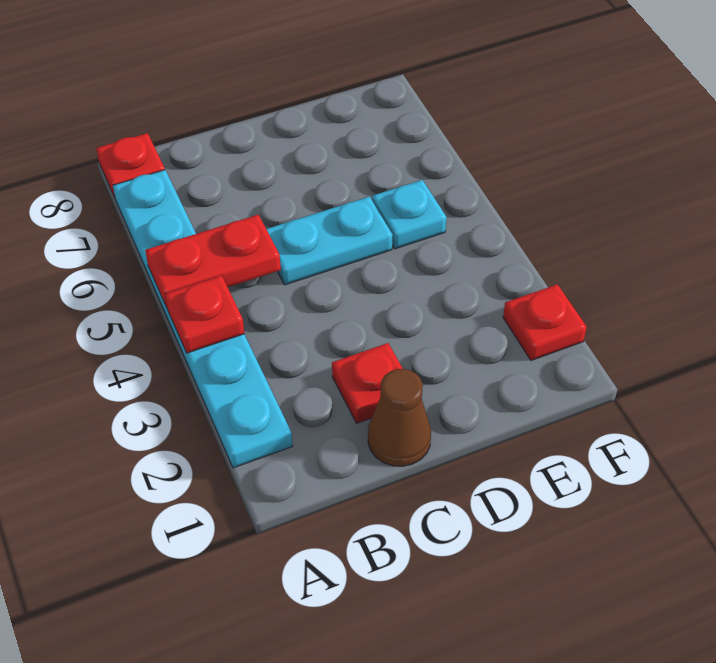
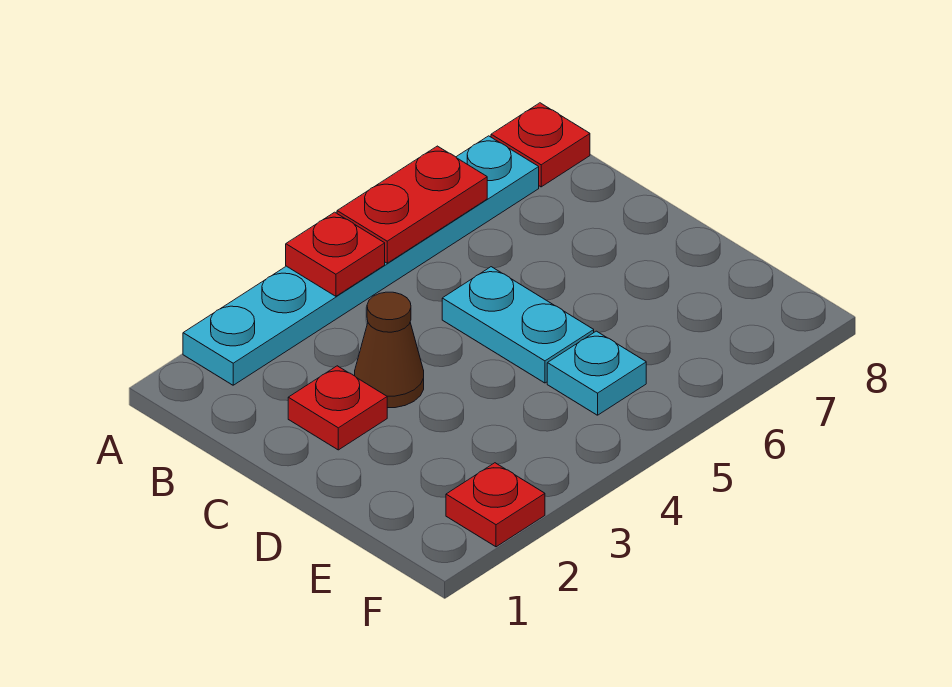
red plate A5:B5 level 2 -> red plate A5:A6 level 2
brown cone C1 level 1 -> brown cone C3 level 1

